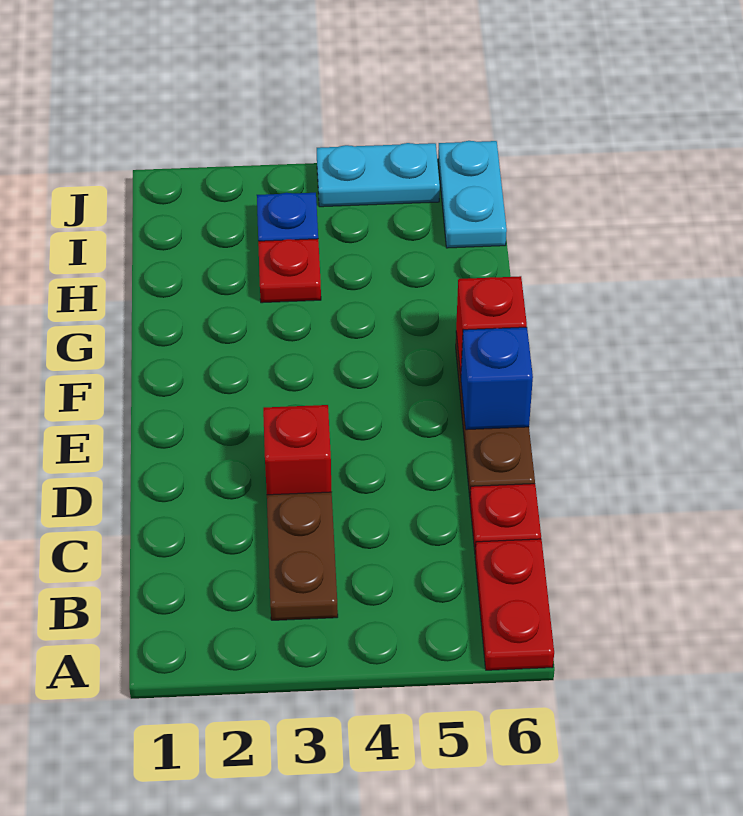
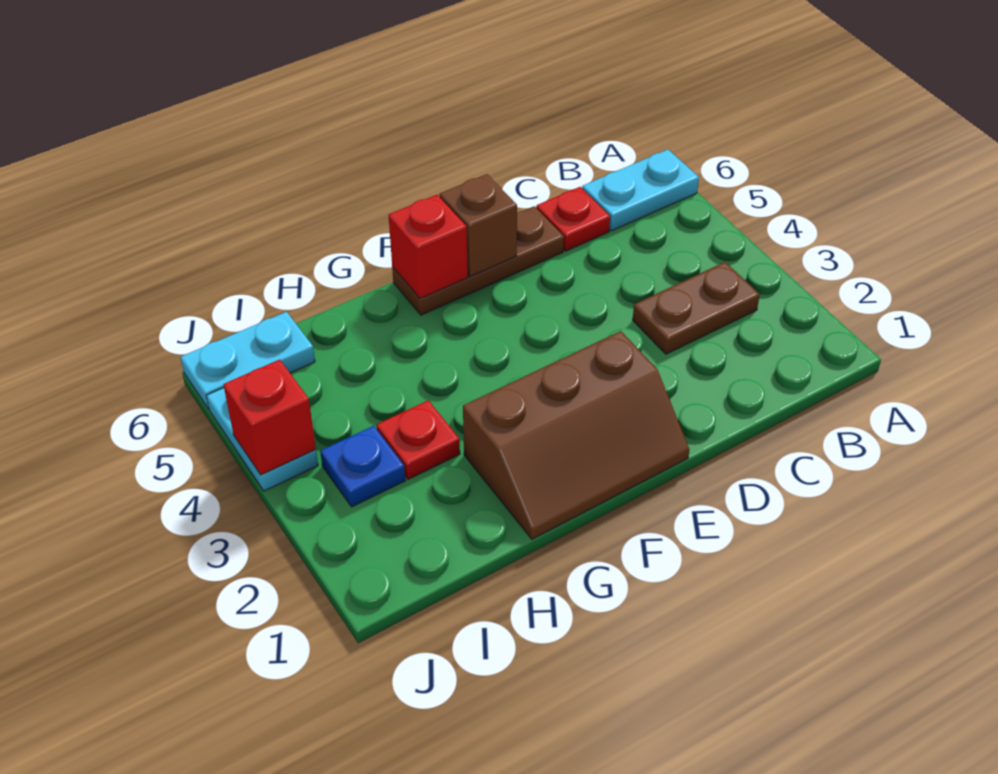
red plate A6:B6 level 1 -> cyan plate A6:B6 level 1
red brick D3 level 1 -> red brick J4 level 2
none -> brown slope E1:G2 level 1 top 2
blue brick E6 level 2 -> brown brick E6 level 2

